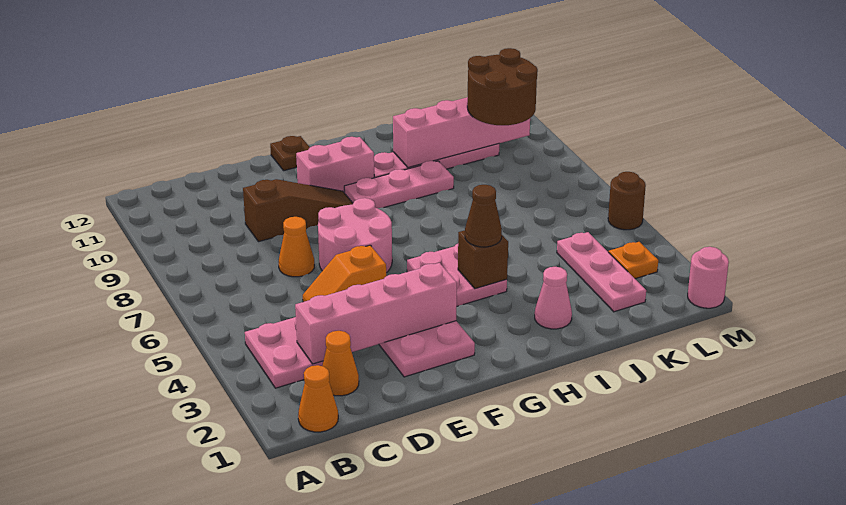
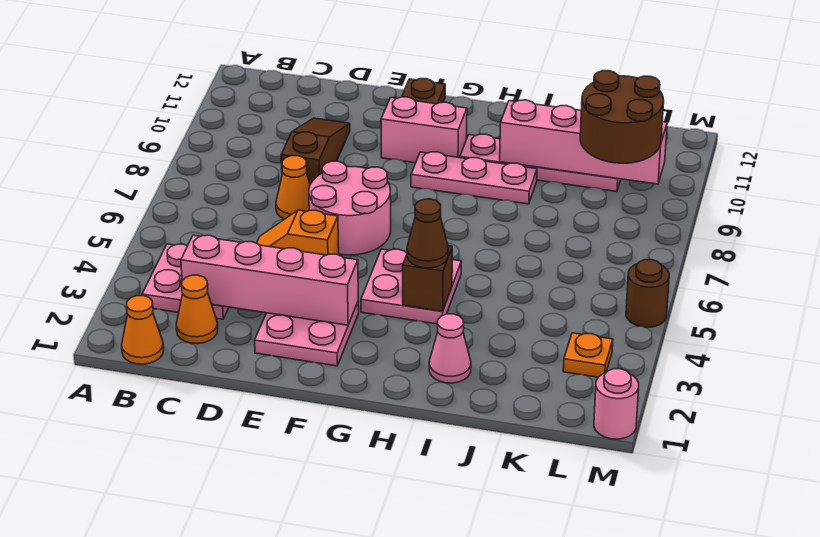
brown slope D9:F9 level 1 top D -> brown slope D8:D10 level 1 top 8
pink plate K2:K4 level 1 -> none

